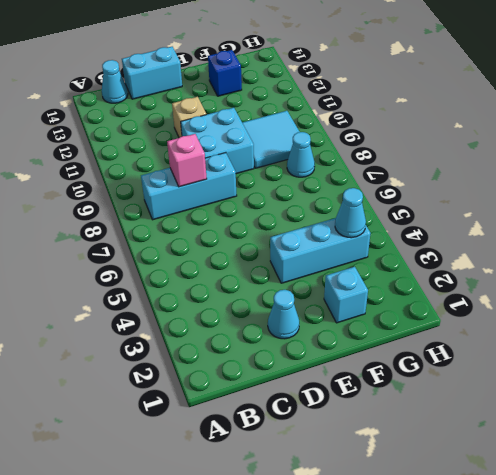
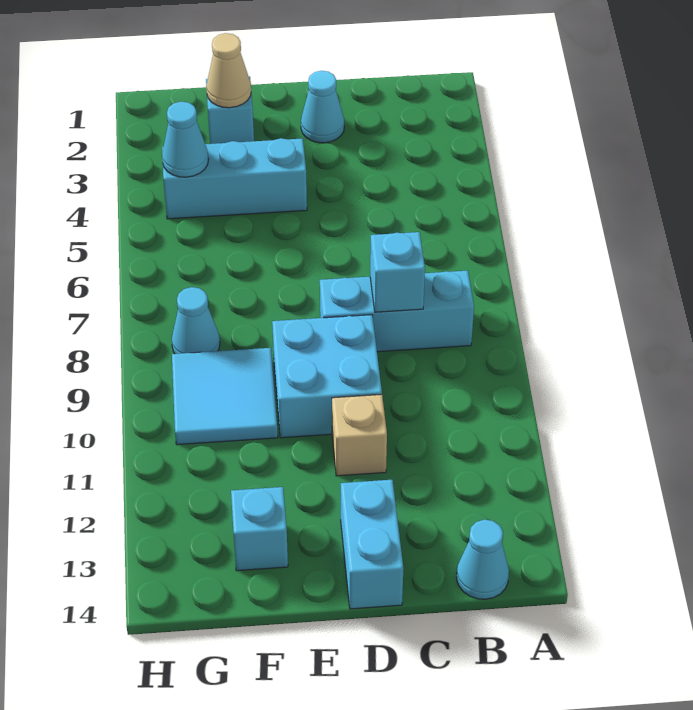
pink brick C8 level 2 -> cyan brick C8 level 2
cyan brick C14:D14 level 1 -> cyan brick D13:D14 level 1
none -> tan cone F2 level 2
blue brick F13 level 1 -> cyan brick F13 level 1

